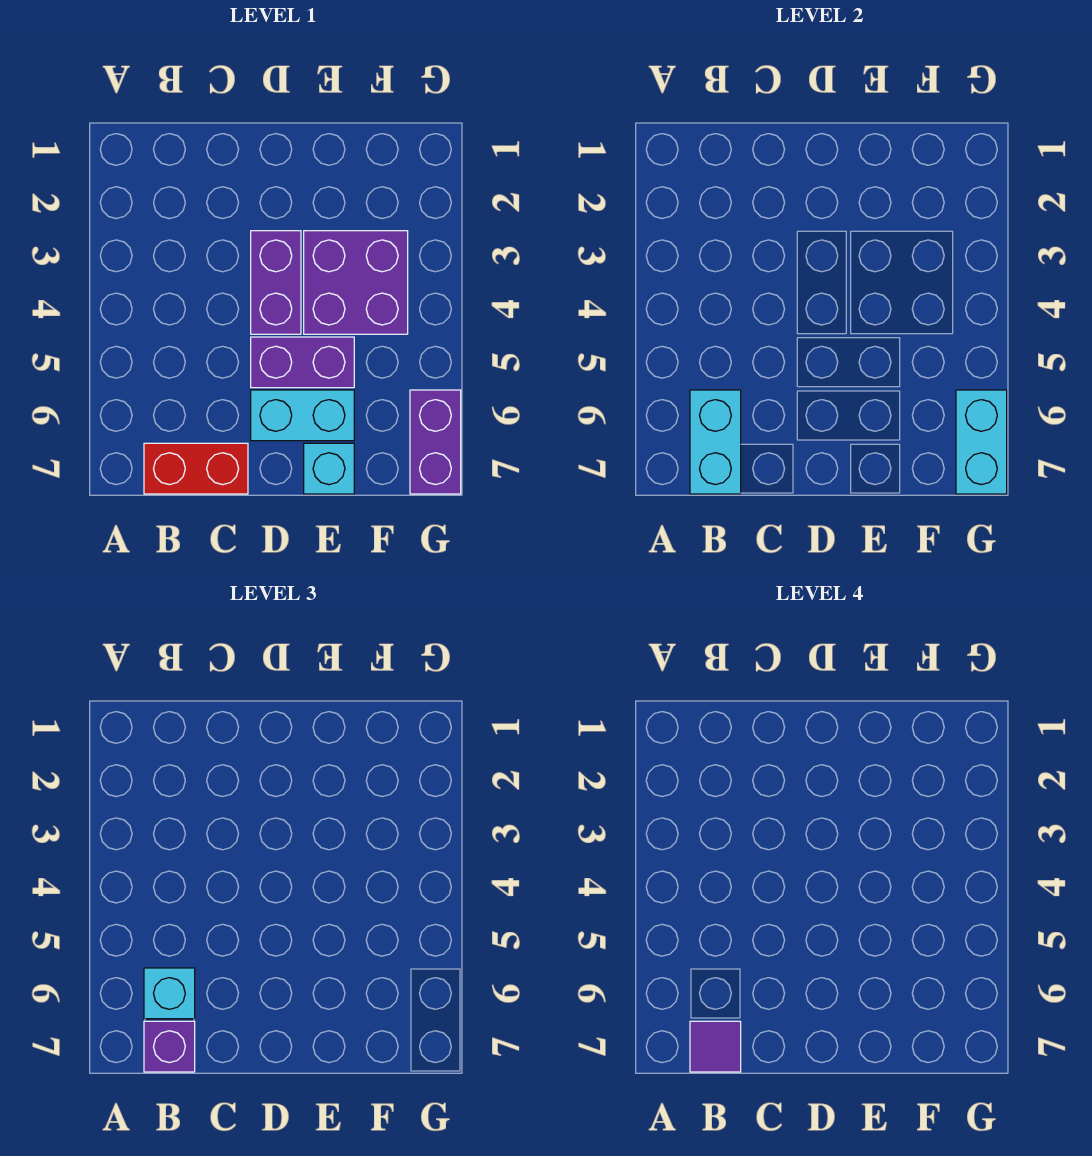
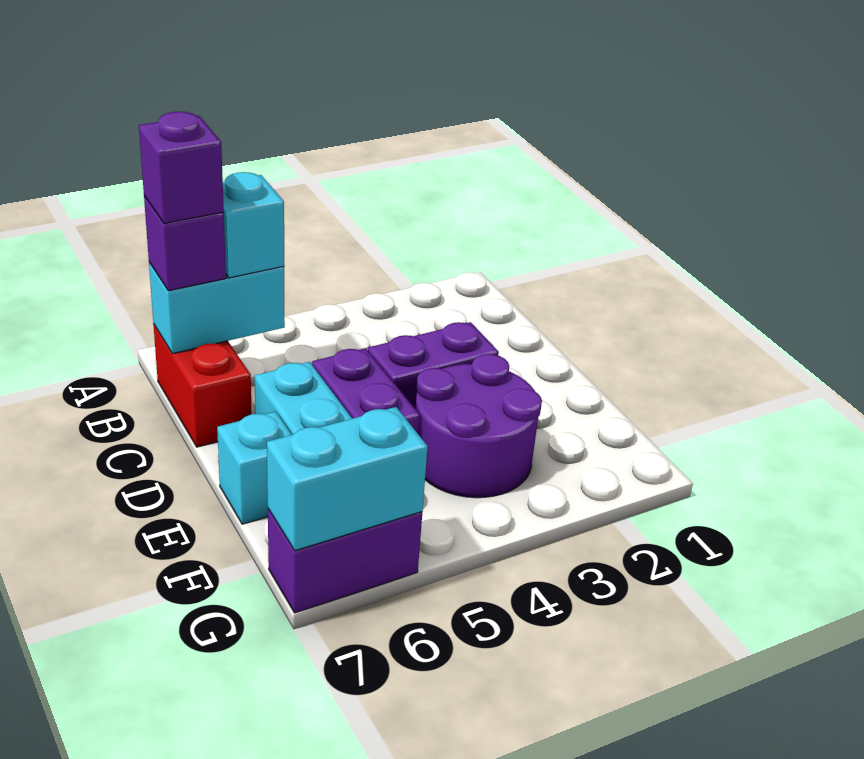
purple tile B7 level 4 -> purple brick B7 level 4
purple brick E3:F4 level 1 -> purple round brick E3:F4 level 1

